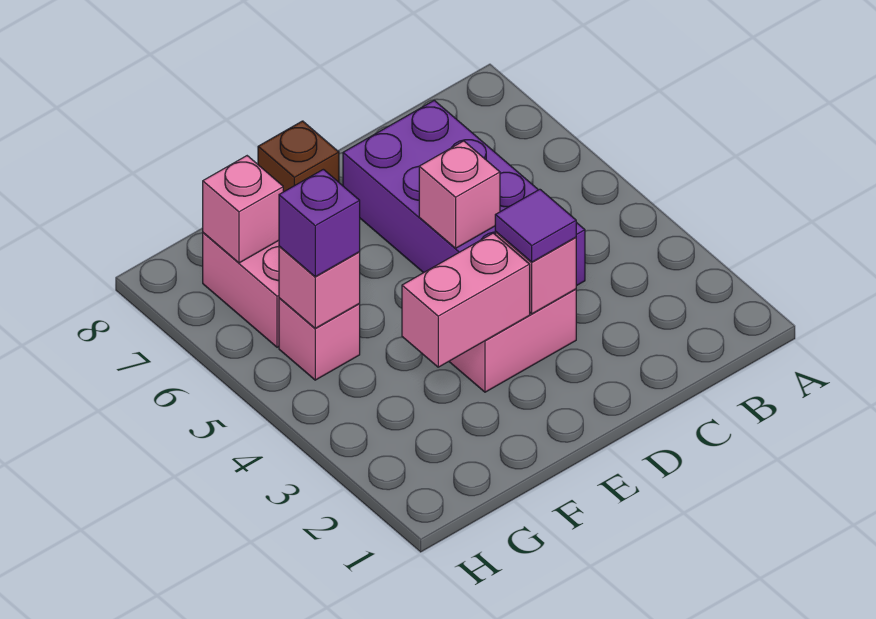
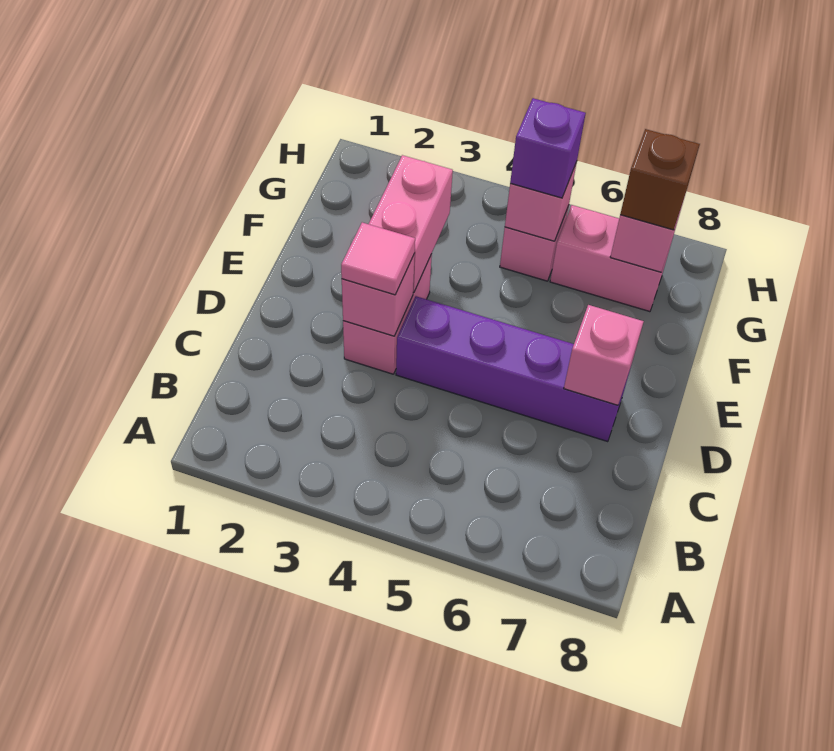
purple brick C4:D7 level 1 -> purple brick D4:D7 level 1
purple tile D3 level 3 -> pink tile D3 level 3
pink brick D5 level 2 -> pink brick D7 level 2
brown brick E8 level 1 -> brown brick G7 level 3

